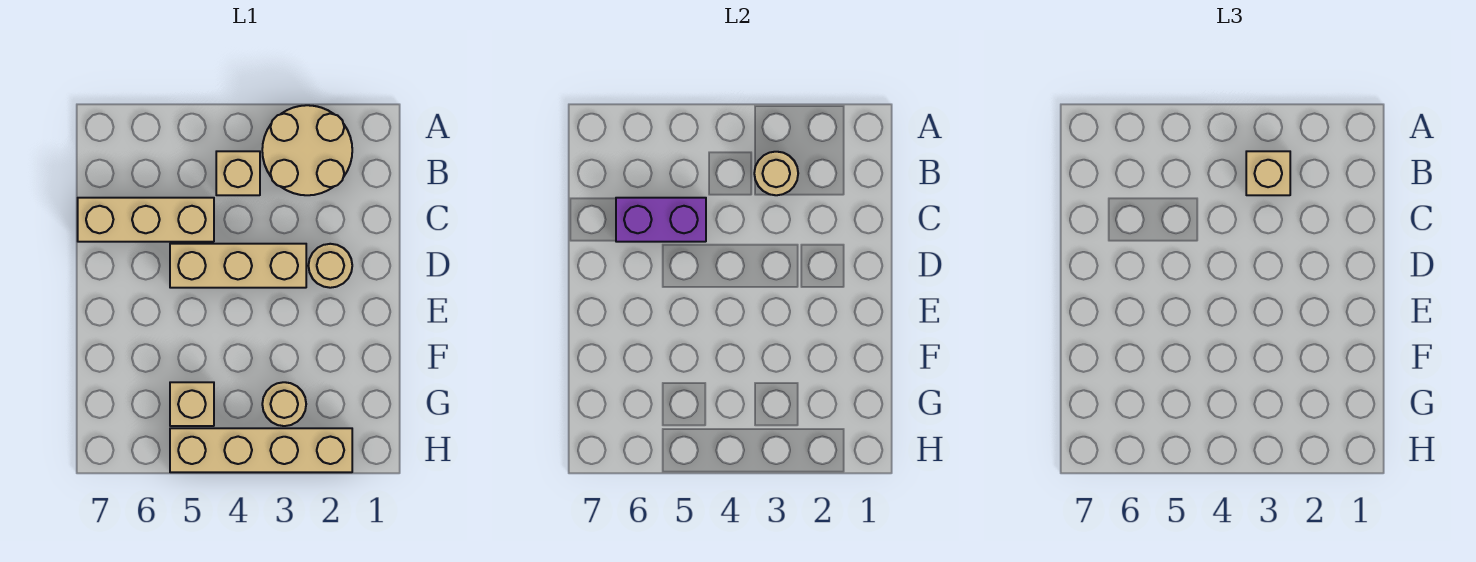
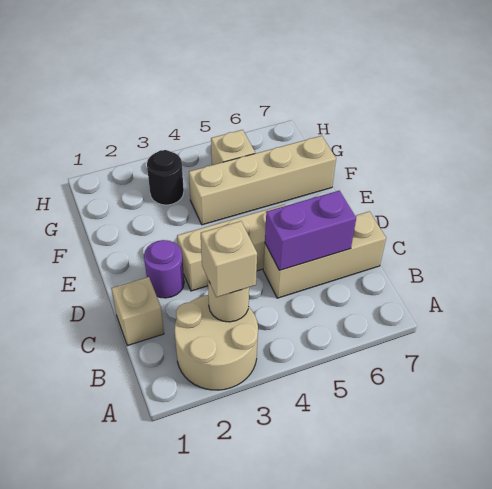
tan brick B4 level 1 -> tan brick C1 level 1
tan round brick D2 level 1 -> purple round brick D2 level 1
tan round brick G3 level 1 -> black round brick G3 level 1
tan brick H2:H5 level 1 -> tan brick F4:F7 level 1

